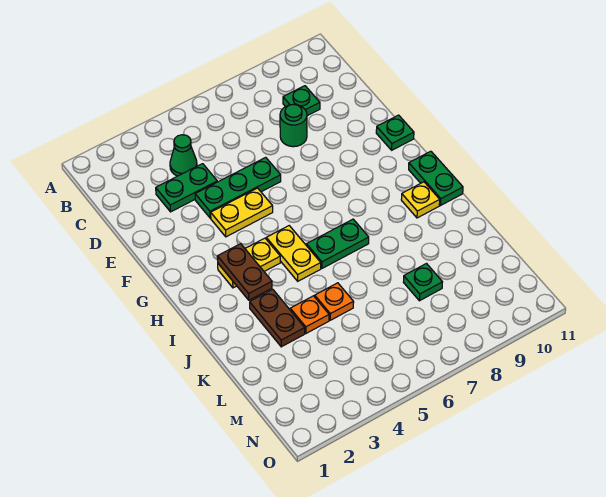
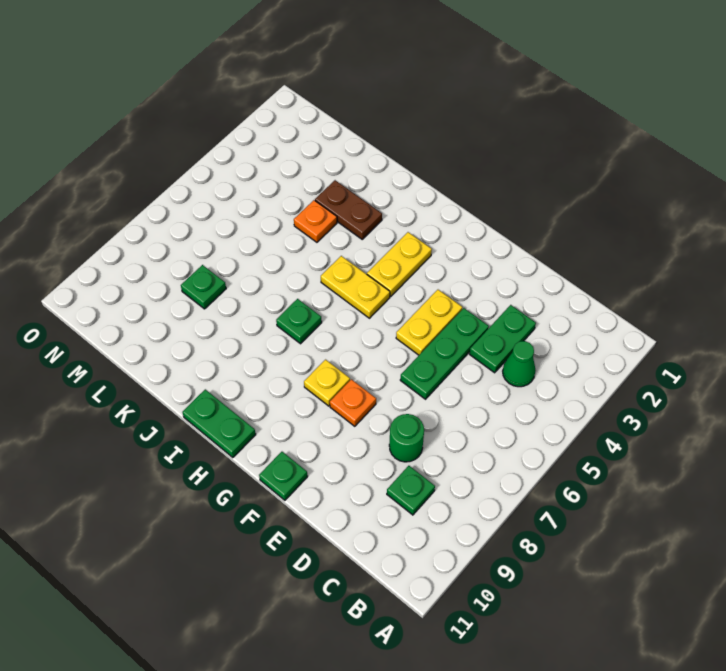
brown plate H3:I3 level 2 -> none
green plate I6:I7 level 1 -> green plate I7 level 1
yellow plate I10 level 1 -> yellow plate G8 level 1
orange plate K5 level 1 -> orange plate F8 level 1

